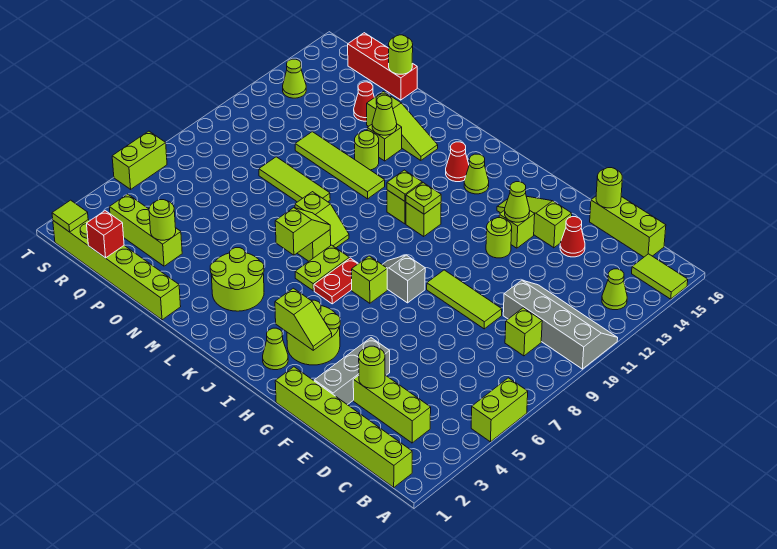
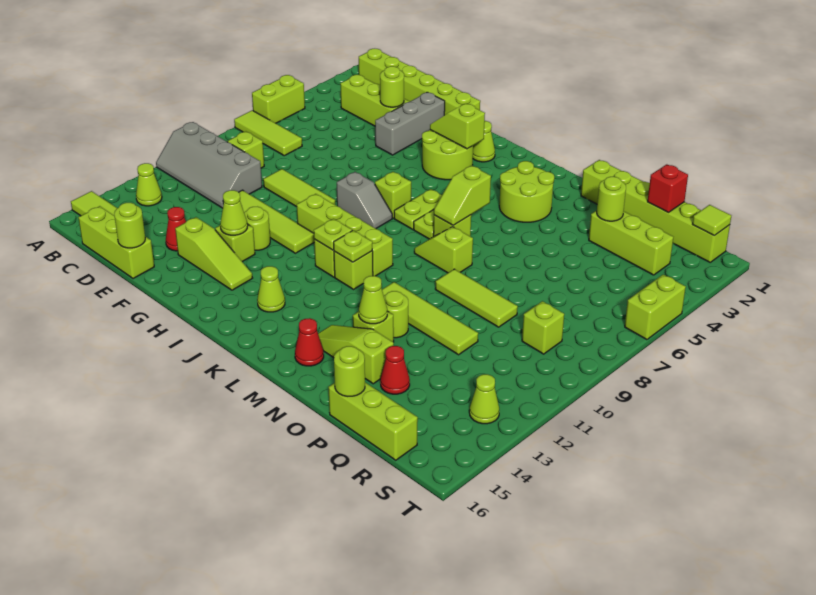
none -> lime tile A7:C7 level 1
none -> lime tile E11:H11 level 1
none -> lime brick H10:K10 level 1
red plate J6:J7 level 1 -> lime plate J6:J7 level 1
red cone K14 level 1 -> red cone M15 level 1
red brick P16:R16 level 1 -> lime brick P16:R16 level 1
none -> lime brick R9 level 1

